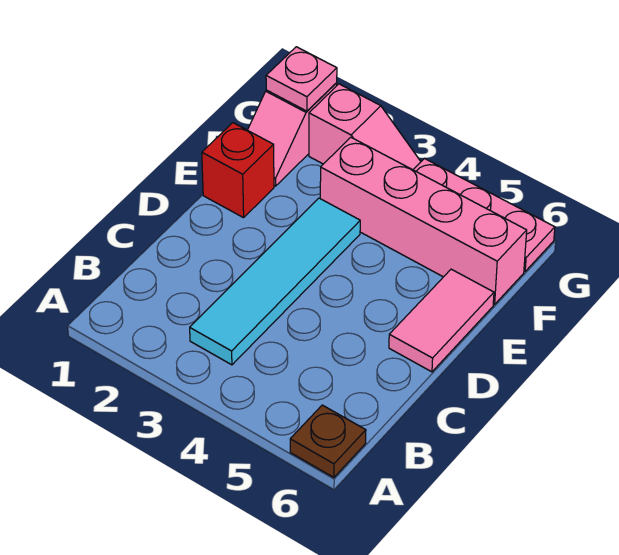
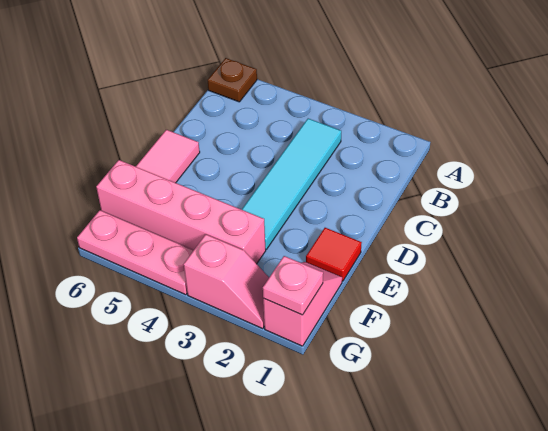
red brick E1 level 1 -> red tile E1 level 1
pink slope G2:G3 level 1 top 2 -> pink slope G2:G3 level 1 top 3

